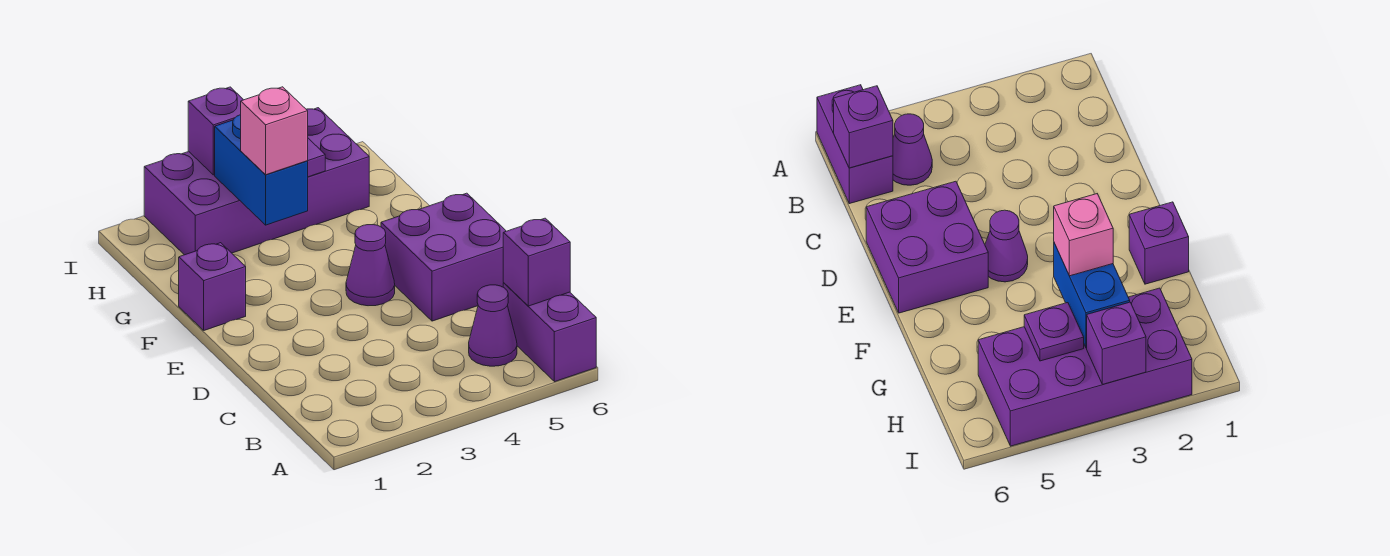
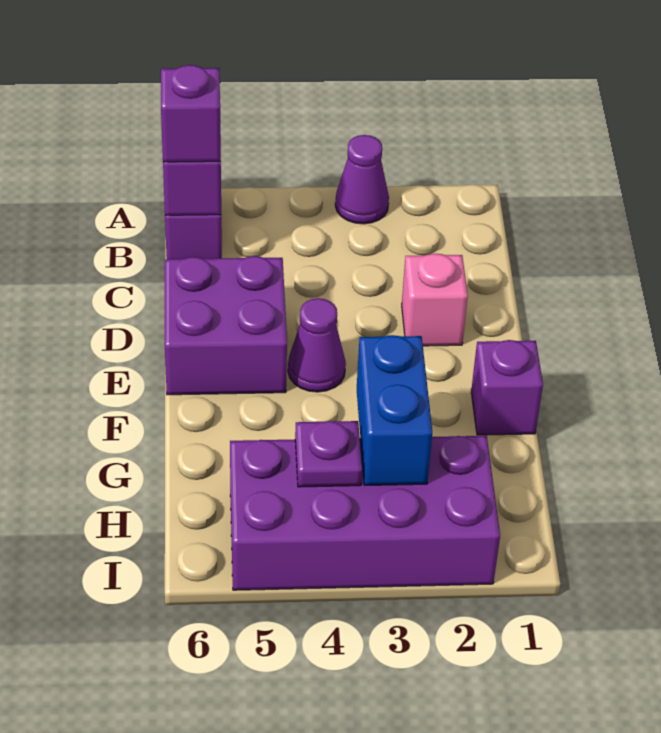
purple cone B5 level 1 -> purple cone A3 level 1
pink brick G3 level 3 -> pink brick D2 level 1
purple brick I3 level 2 -> purple brick B6 level 3

